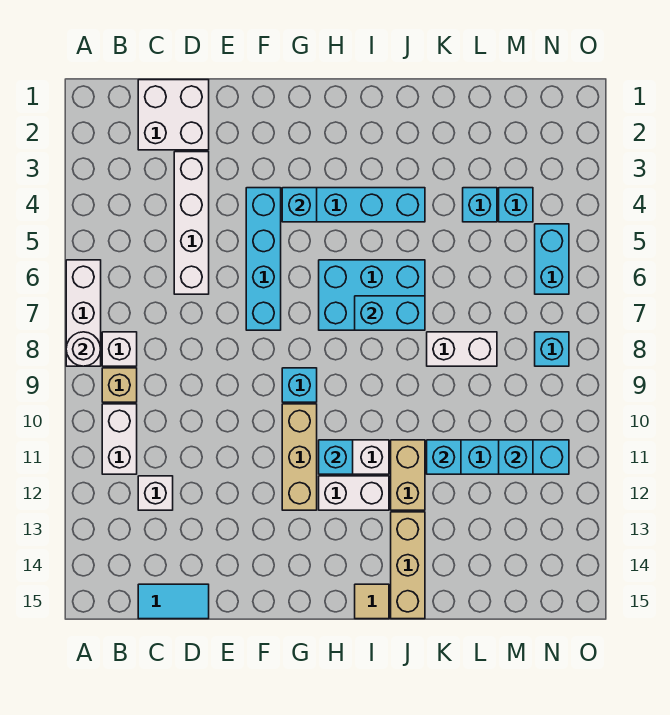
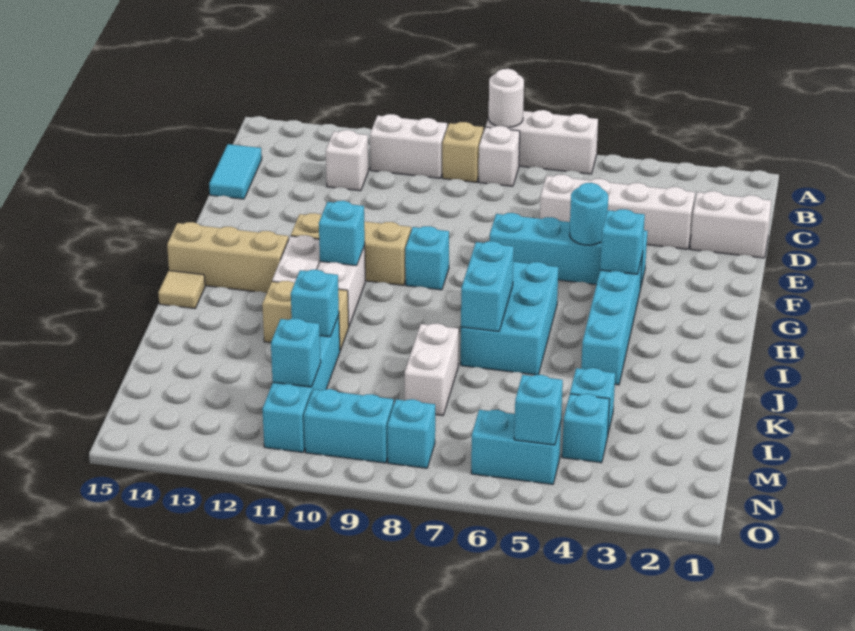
white brick C1:D2 level 1 -> white brick D1:D2 level 1
none -> cyan round brick F5 level 2
tan brick J13:J15 level 1 -> tan brick H13:H15 level 1
none -> cyan brick N5 level 2
none -> cyan brick N9:N10 level 1

